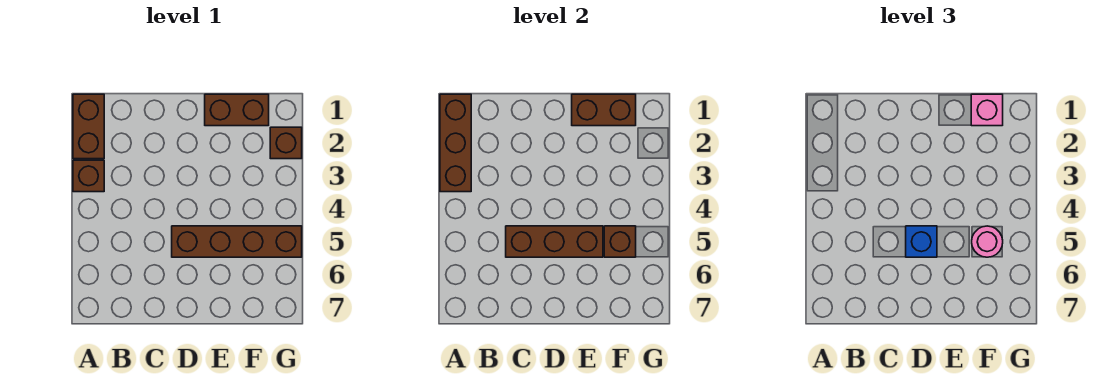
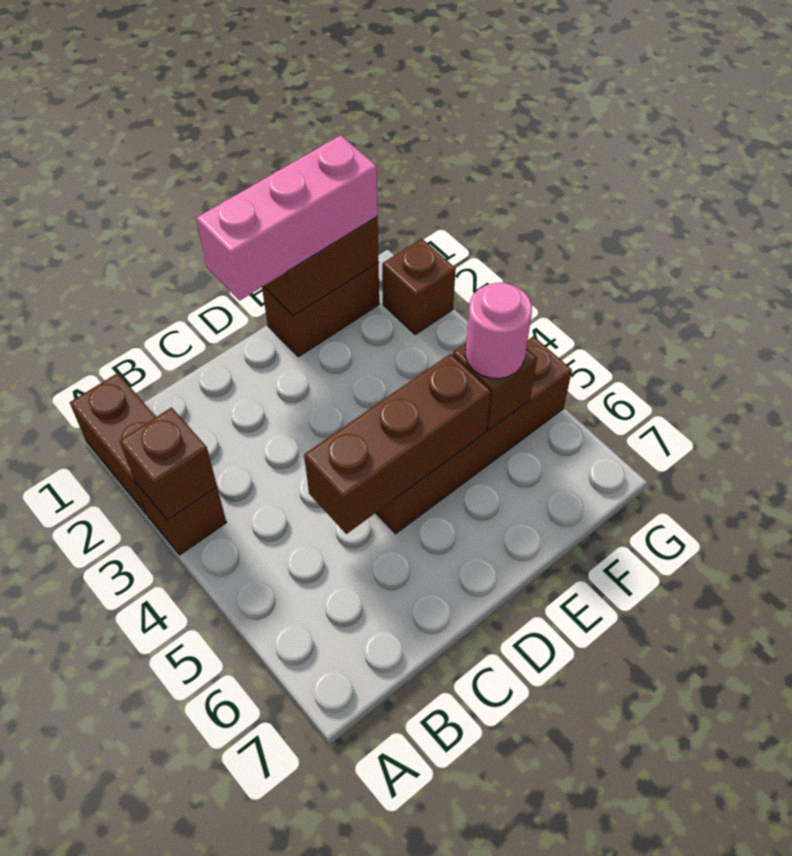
brown brick A1:A3 level 2 -> brown brick A3 level 2
blue brick D5 level 3 -> none
pink brick F1 level 3 -> pink brick D1:F1 level 3

